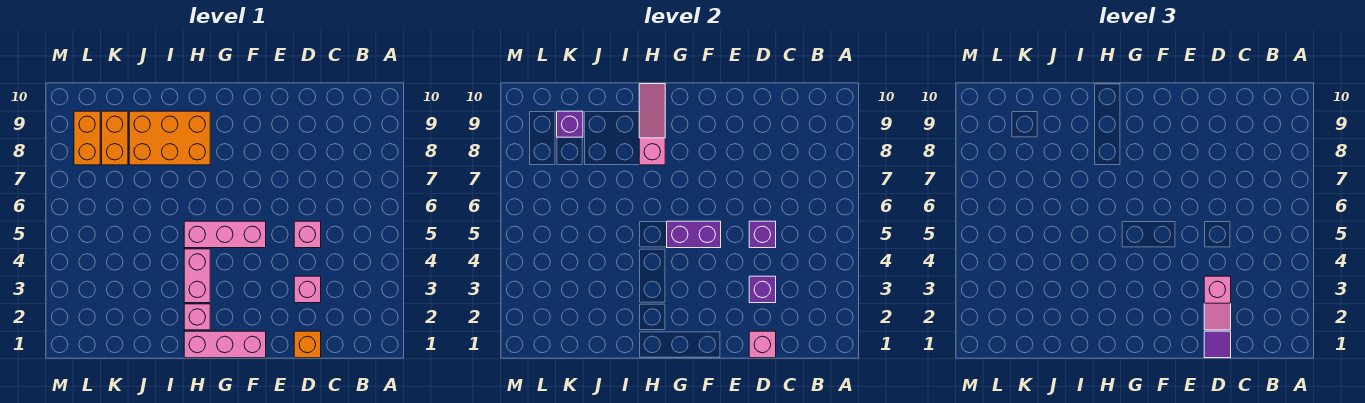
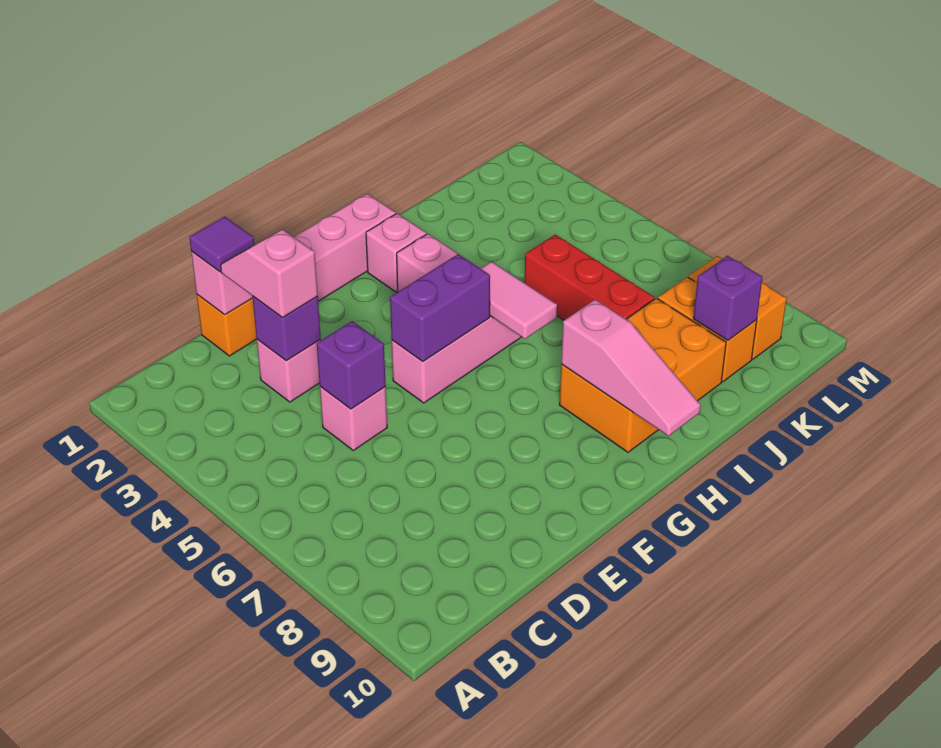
none -> pink tile H5:H6 level 2
none -> red brick J5:J7 level 1

